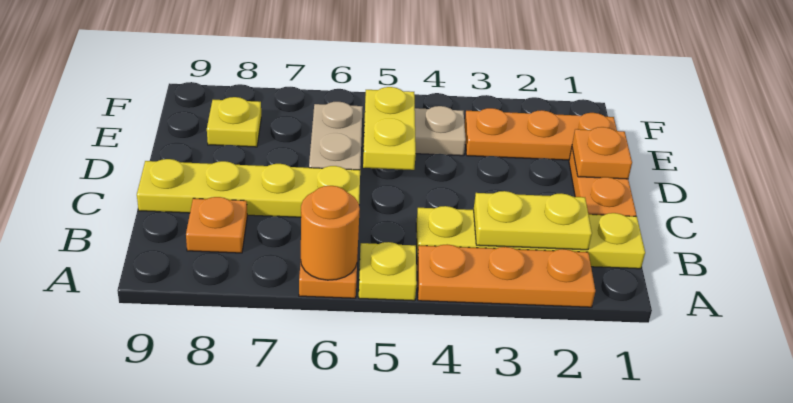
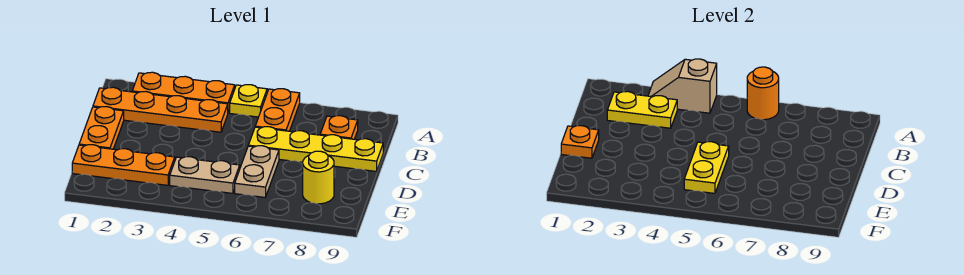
none -> tan slope A3:A4 level 2 top 4
yellow plate B1:B4 level 1 -> orange plate B1:B4 level 1
yellow plate E8 level 1 -> yellow round brick E8 level 1

